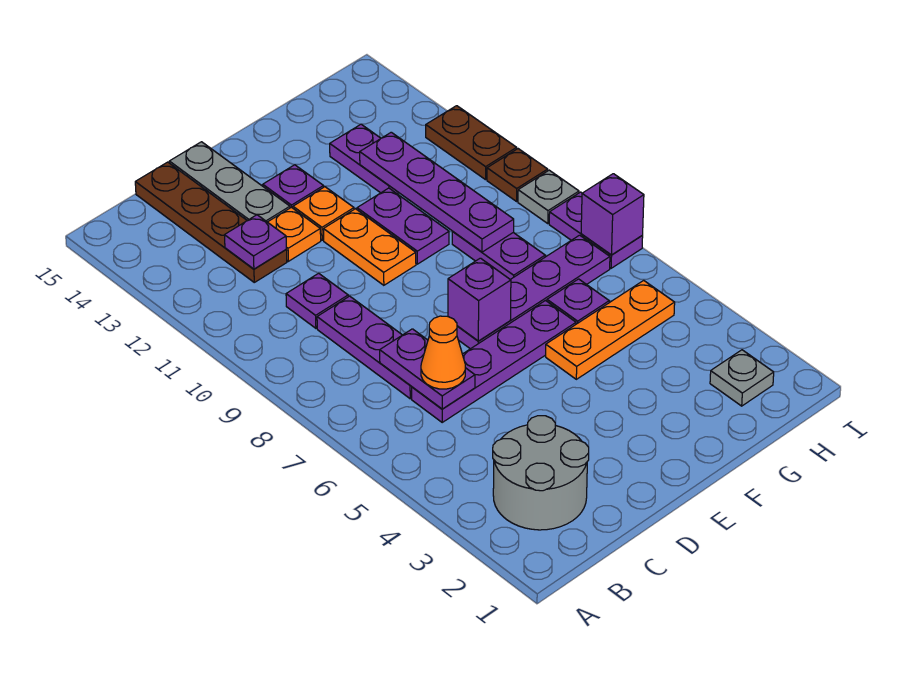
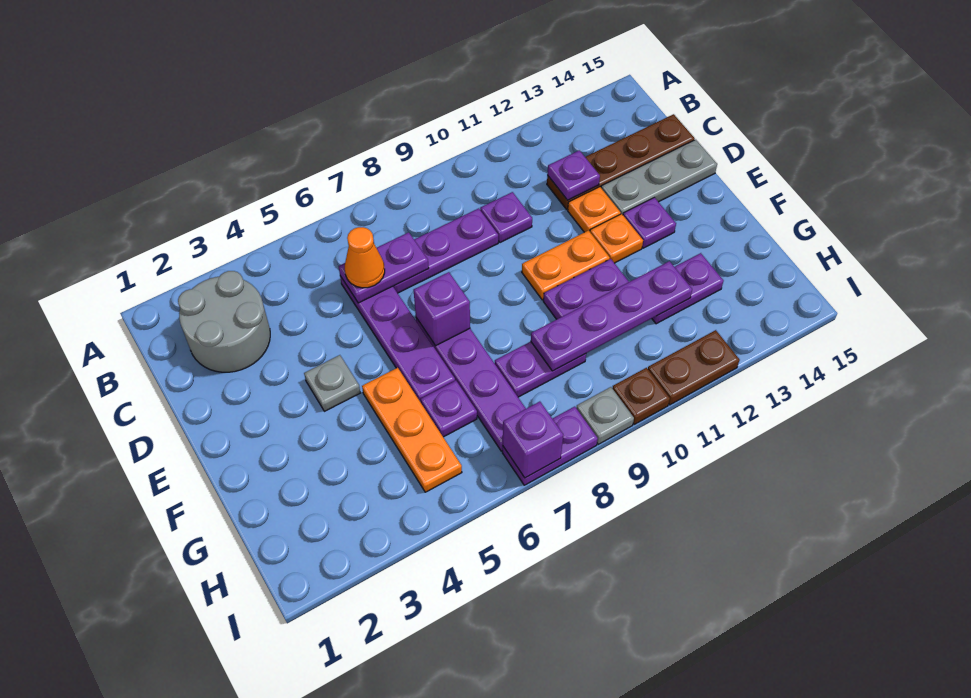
grey plate H2 level 1 -> grey plate E4 level 1

